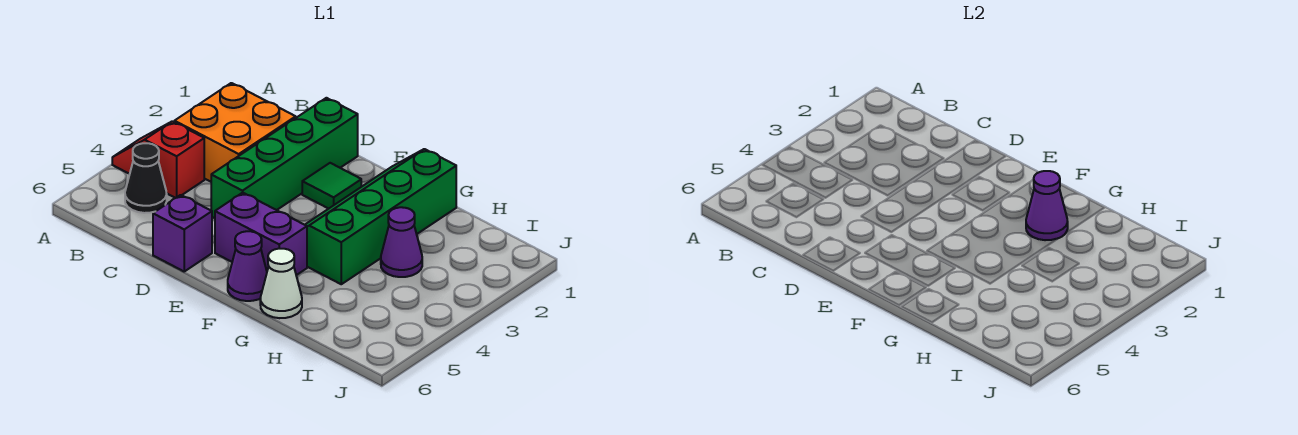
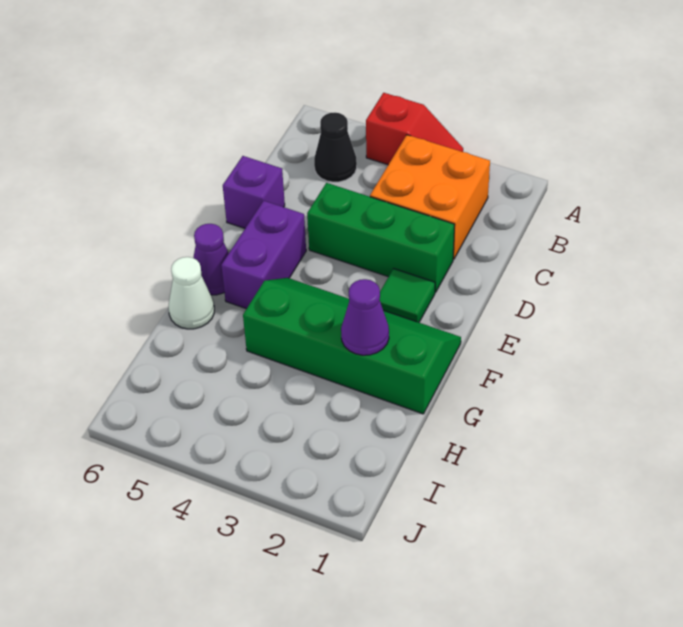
red slope A4:B4 level 1 top B -> red slope A3:A4 level 1 top 4
green brick D1:D4 level 1 -> green brick D2:D4 level 1
purple cone H3 level 1 -> none

